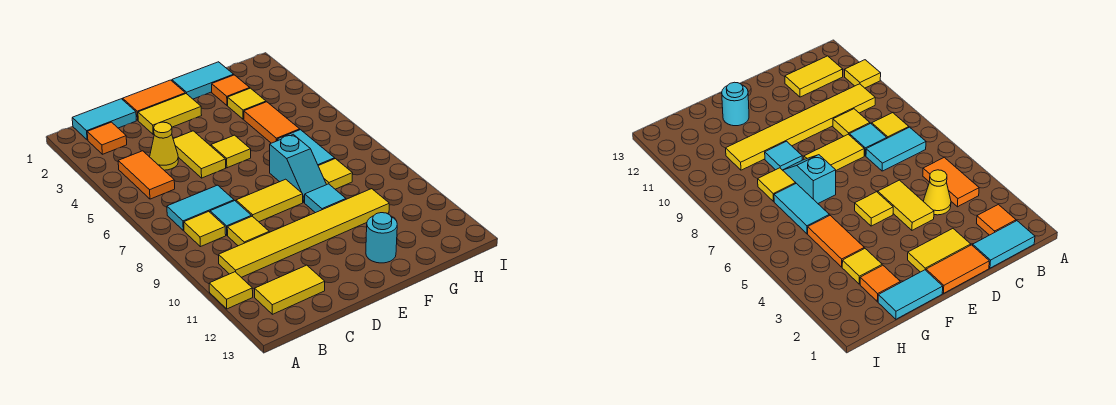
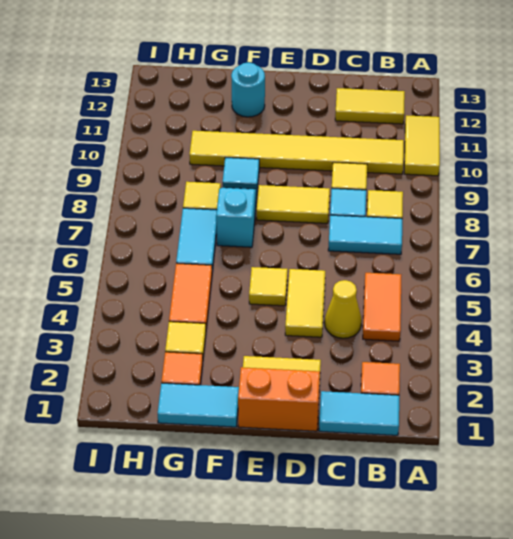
yellow tile A11 level 1 -> yellow tile A10:A11 level 1
orange tile D1:E1 level 1 -> orange brick D1:E1 level 1

